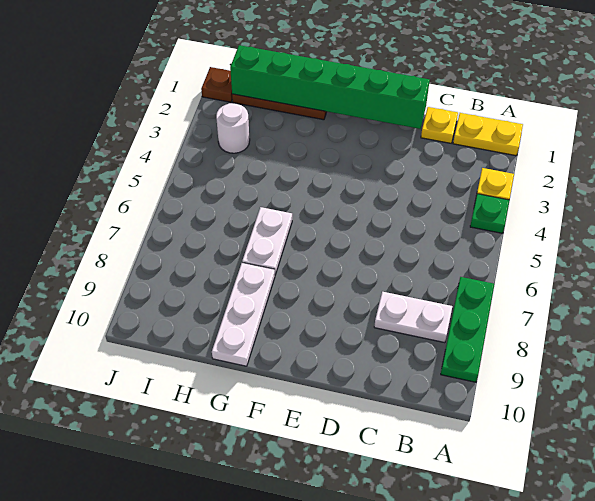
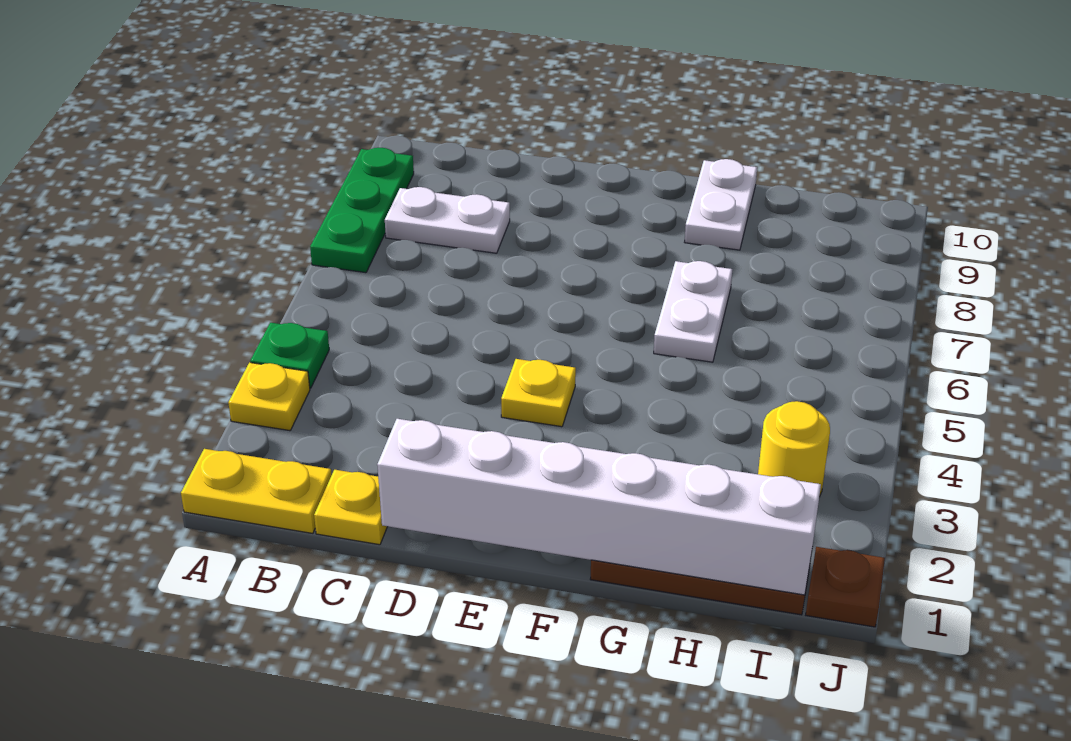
green brick D1:I1 level 2 -> white brick D1:I1 level 2
none -> yellow plate E4 level 1
white plate G8:G10 level 1 -> white plate G9:G10 level 1
white round brick I3 level 1 -> yellow round brick I3 level 1

